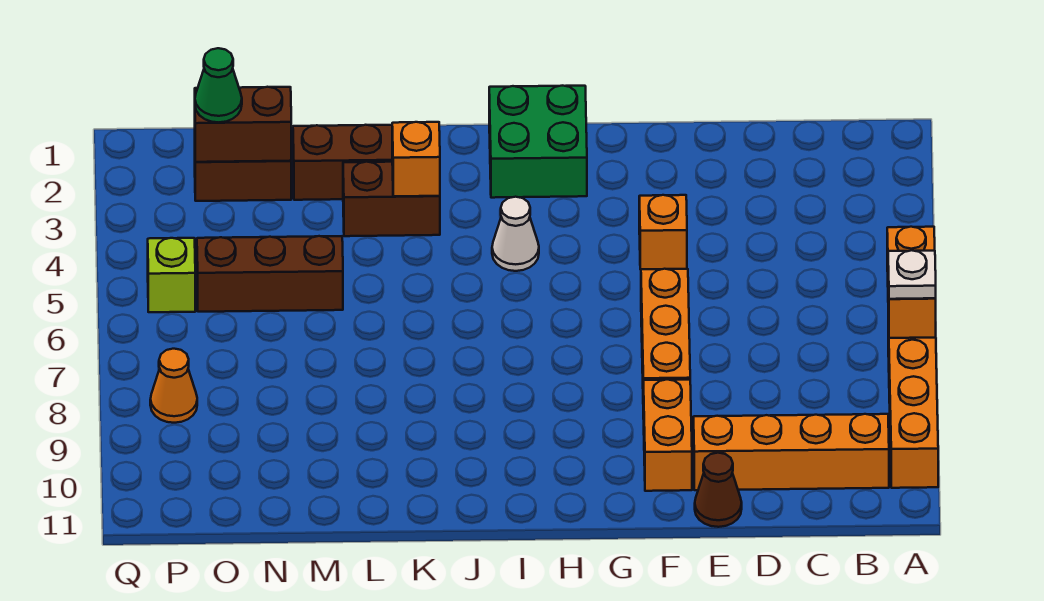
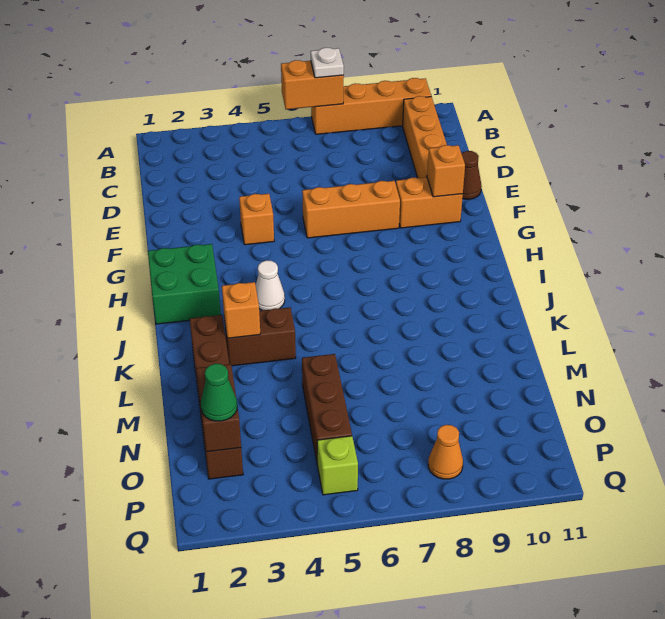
none -> orange brick F10 level 2
brown brick K3:L3 level 1 -> brown brick K3:K4 level 1

